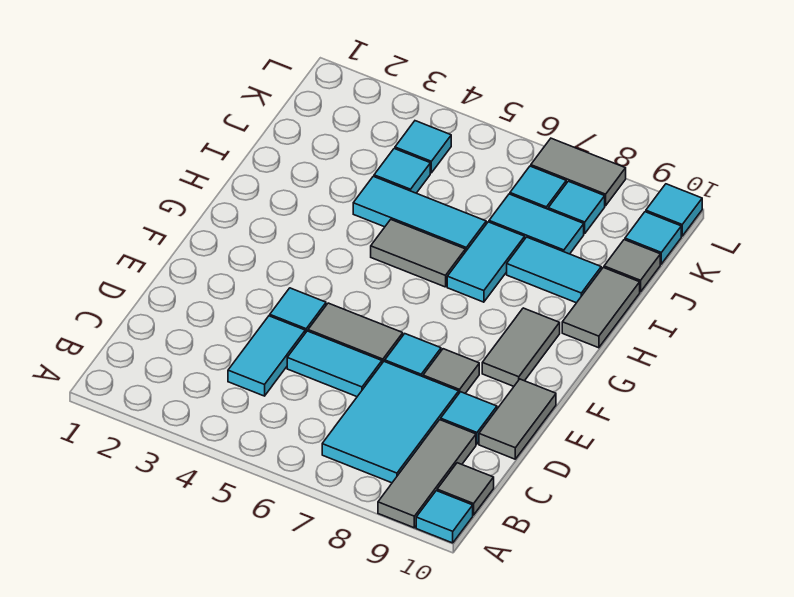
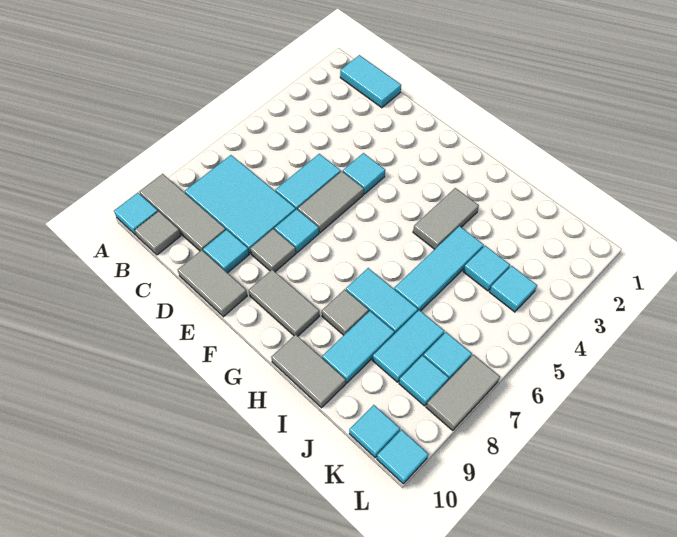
cyan tile C4:D4 level 1 -> cyan tile B1:C1 level 1
grey tile H5:H6 level 1 -> grey tile H3:H4 level 1
grey tile J10 level 1 -> grey tile H8 level 1

